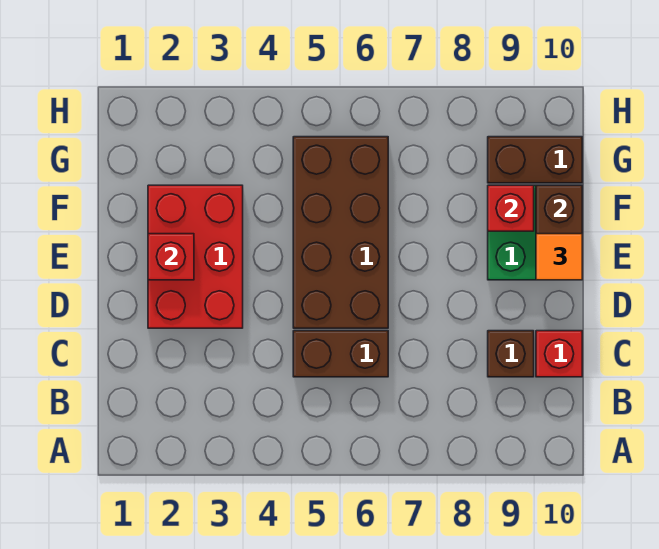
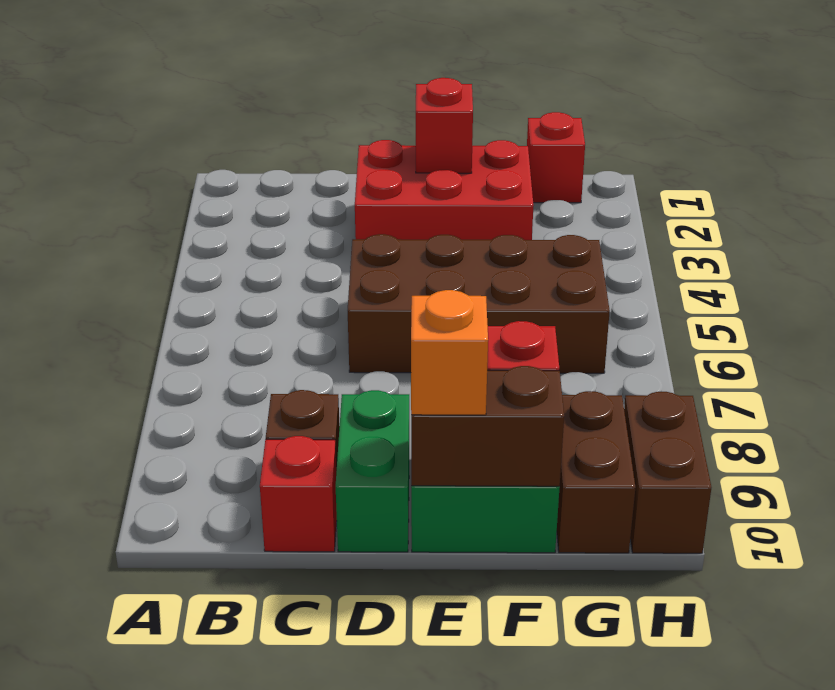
brown brick C5:C6 level 1 -> brown brick H9:H10 level 1
none -> green brick D9:D10 level 1
orange tile E10 level 3 -> orange brick E10 level 3
none -> red brick G1 level 1

